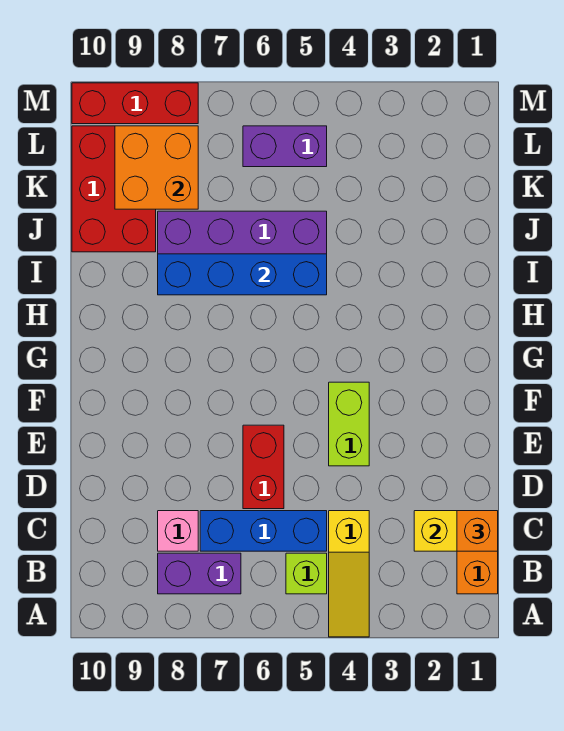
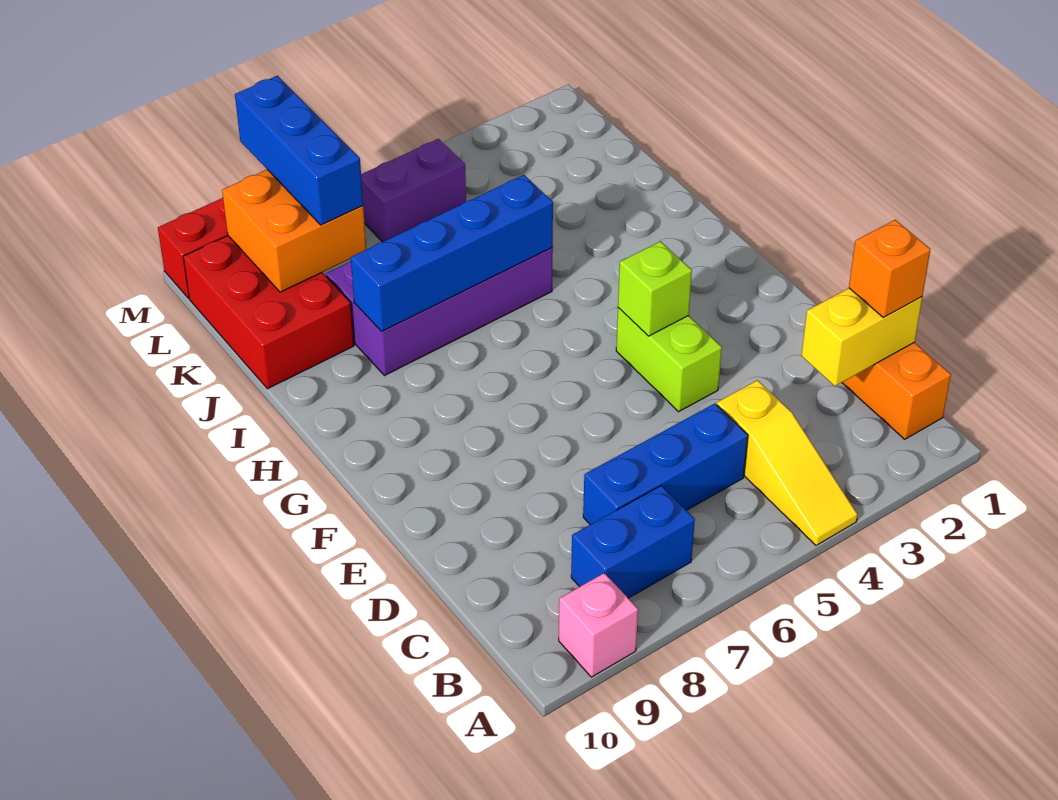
lime brick B5 level 1 -> lime brick F4 level 2
purple brick B7:B8 level 1 -> blue brick B7:B8 level 1
pink brick C8 level 1 -> pink brick A9 level 1
red brick D6:E6 level 1 -> none
none -> blue brick K8:M8 level 3

